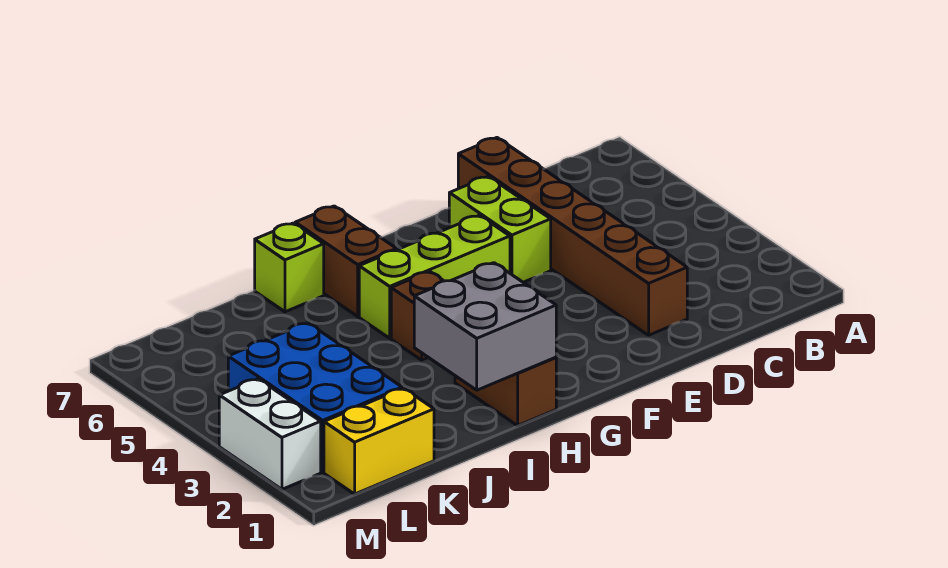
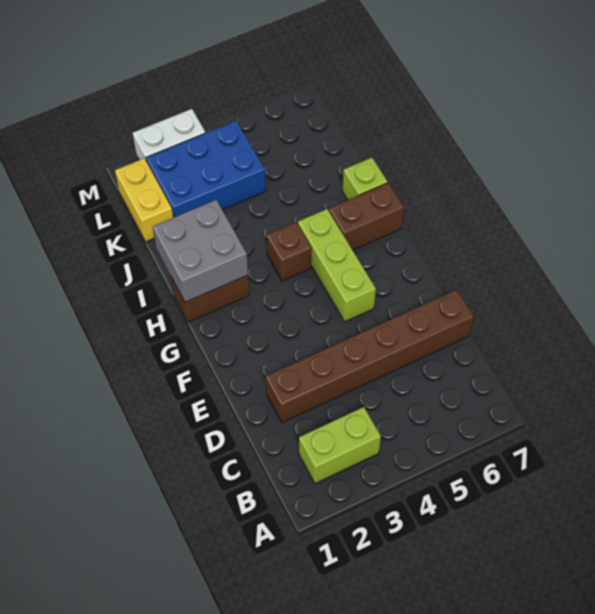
lime brick E5:E6 level 1 -> lime brick B2:B3 level 1

